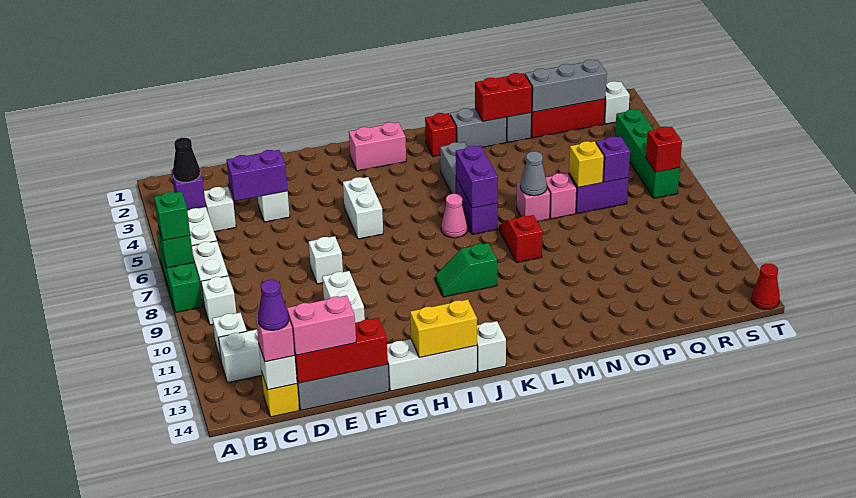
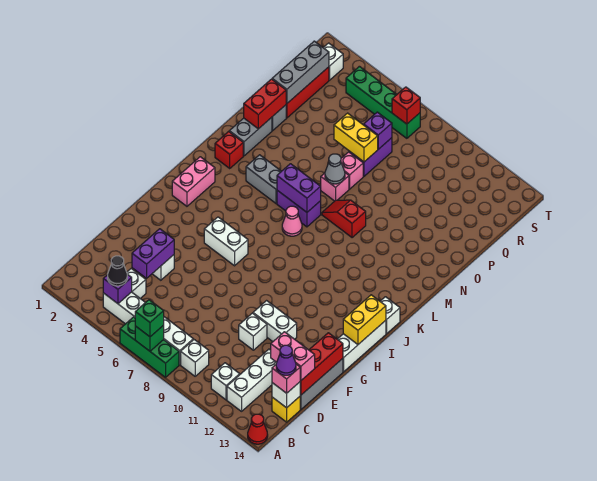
pink brick D14:E14 level 3 -> pink brick D13:D14 level 3
white brick F8 level 1 -> white brick E10 level 1
green slope J10:K10 level 1 top K -> none
yellow brick P7 level 2 -> yellow brick P6:P7 level 2
red cone T14 level 1 -> red cone A14 level 1

